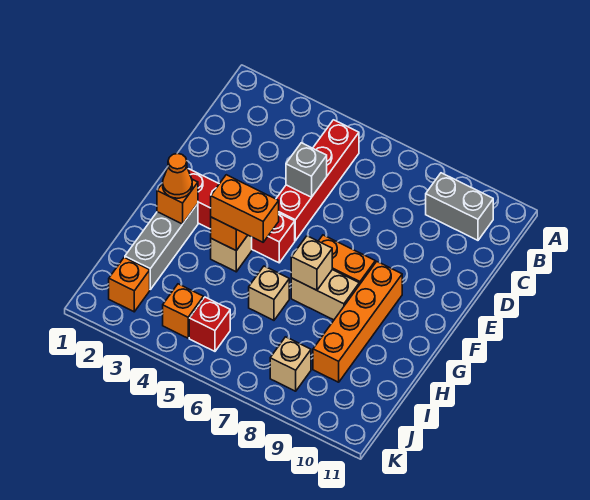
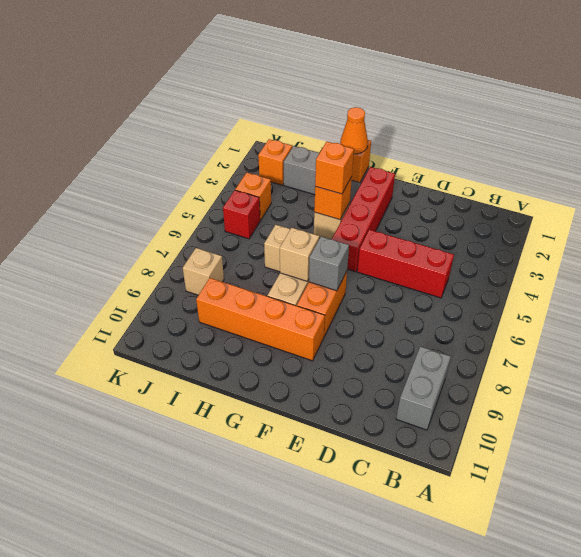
red brick B5:E5 level 1 -> red brick C5:E5 level 1
grey brick D5 level 2 -> grey brick F7 level 2
orange brick G4:G5 level 3 -> orange brick G4 level 3

